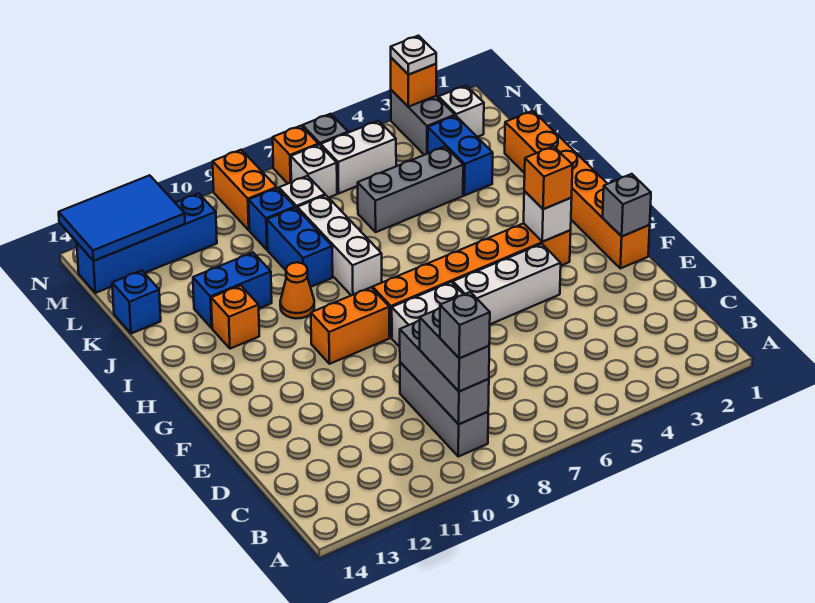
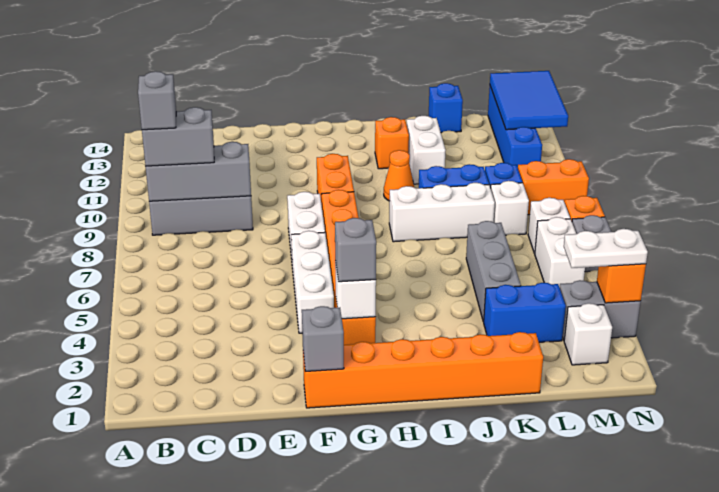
orange brick G3 level 3 -> grey brick G3 level 3
blue brick J11:J12 level 1 -> white brick J11:J12 level 1
white plate N3 level 3 -> white plate M3:N3 level 3

